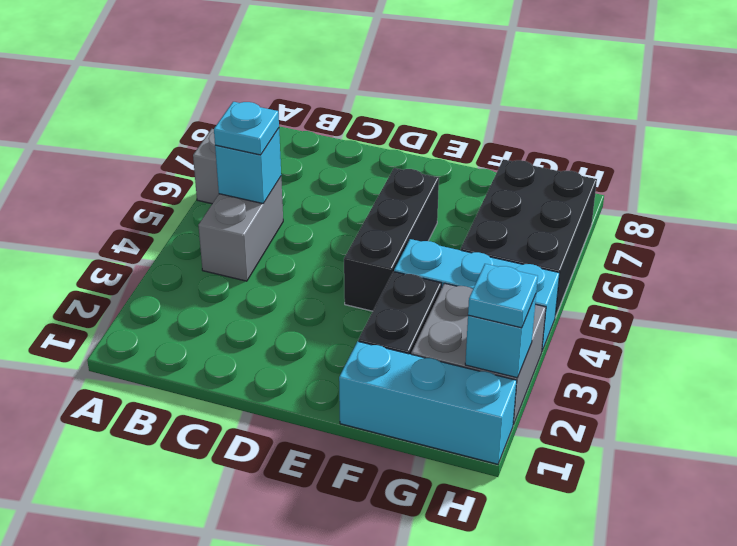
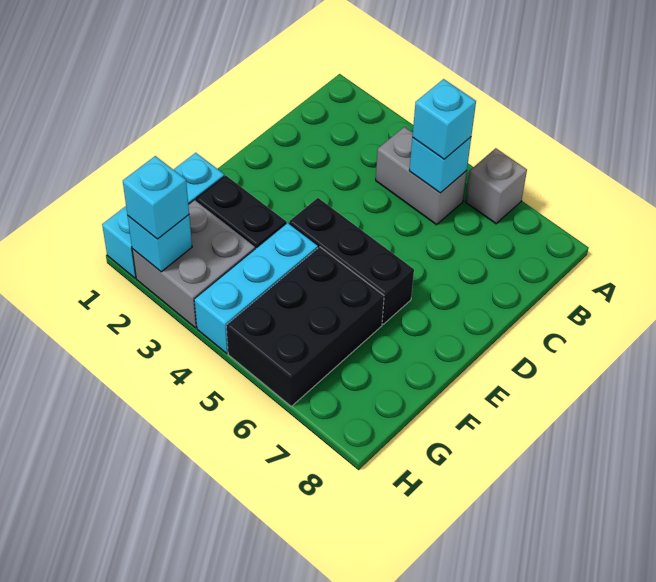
cyan plate B5 level 3 -> cyan brick B5 level 3
black brick G5:H7 level 1 -> black brick F5:H6 level 1
cyan plate H2 level 3 -> cyan brick H2 level 3

